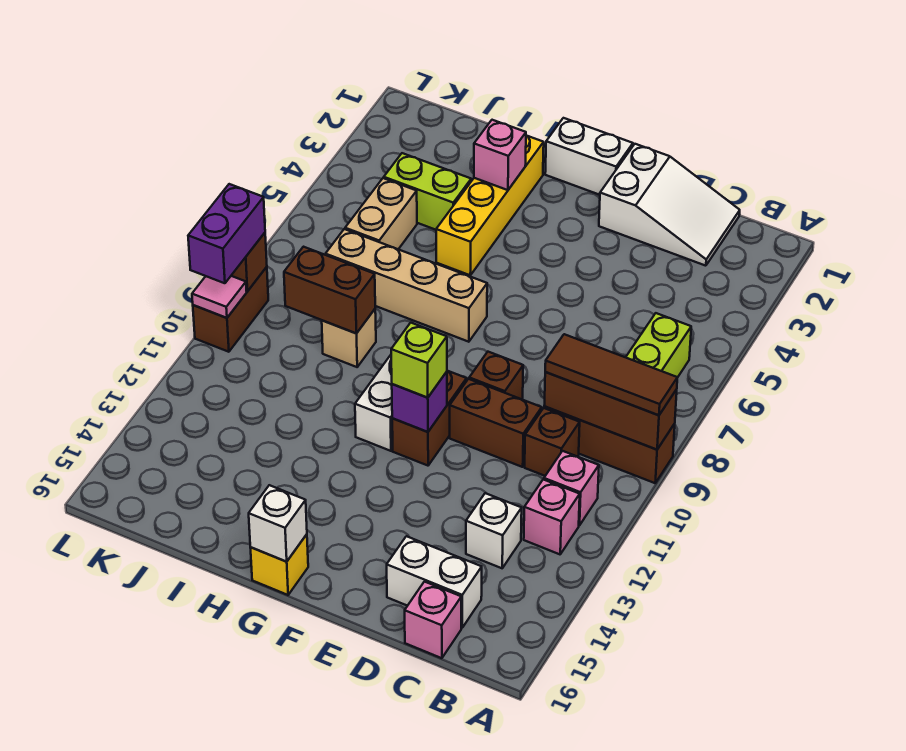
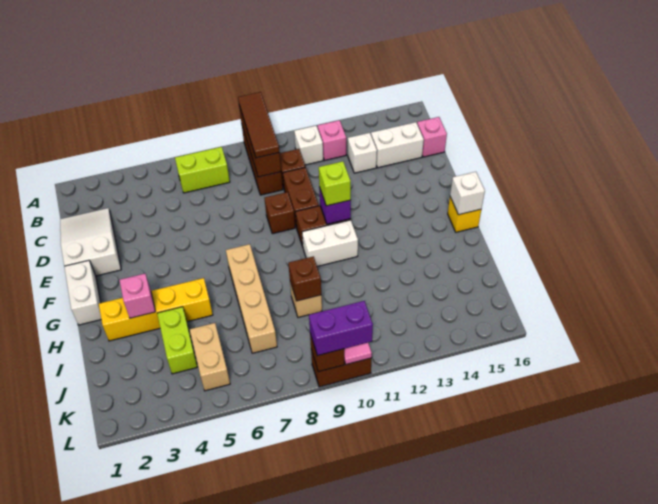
pink brick B11 level 1 -> white brick B11 level 1
white brick C15:D15 level 1 -> white brick C14:C15 level 1
brown brick I9:J9 level 2 -> brown brick I9 level 2
tan brick J5:J6 level 1 -> tan brick J5:K5 level 1

